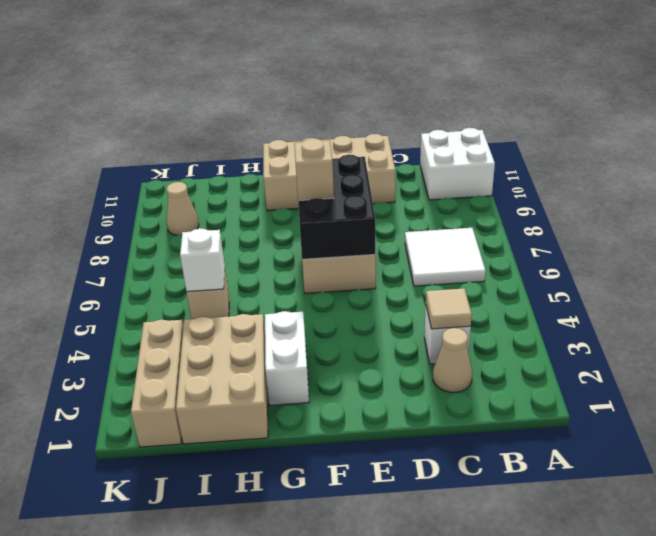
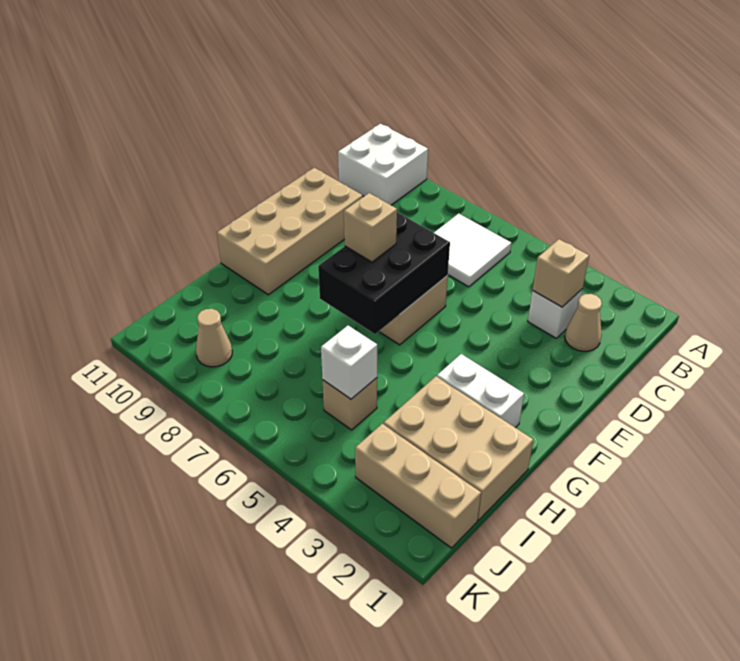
tan tile C3 level 2 -> tan brick C3 level 2
black brick E6:F8 level 2 -> black brick E6:G7 level 2

